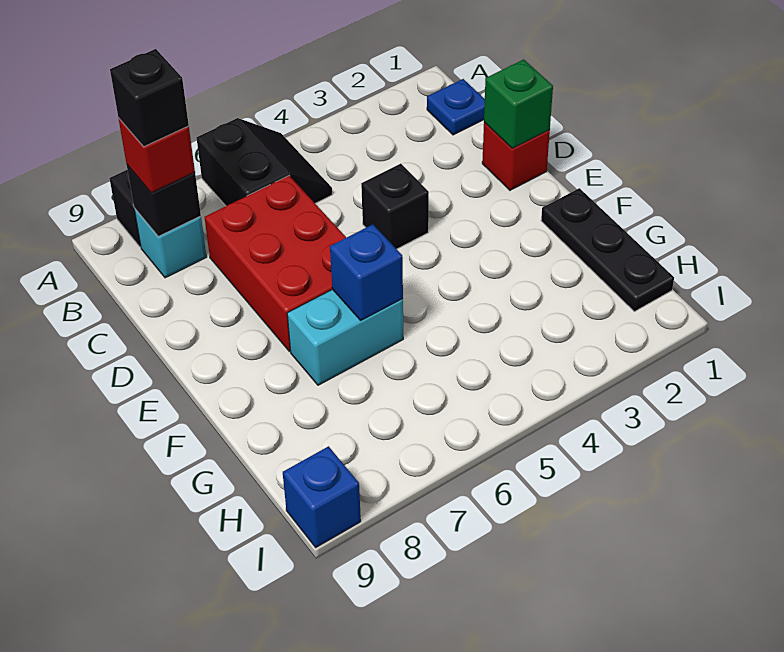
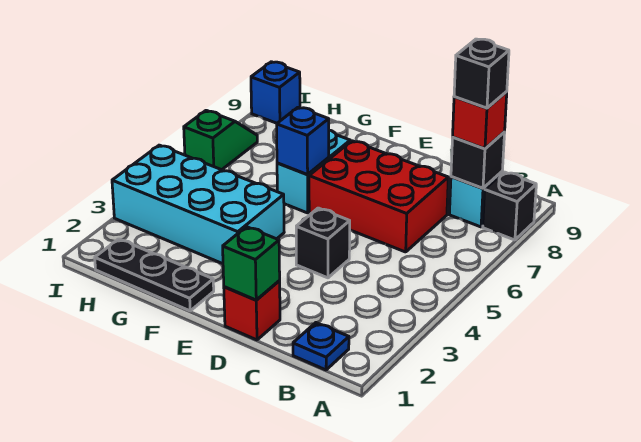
black slope A5:B6 level 1 top 6 -> none
none -> cyan brick F3:I4 level 1
none -> green slope I6:I7 level 1 top 6

